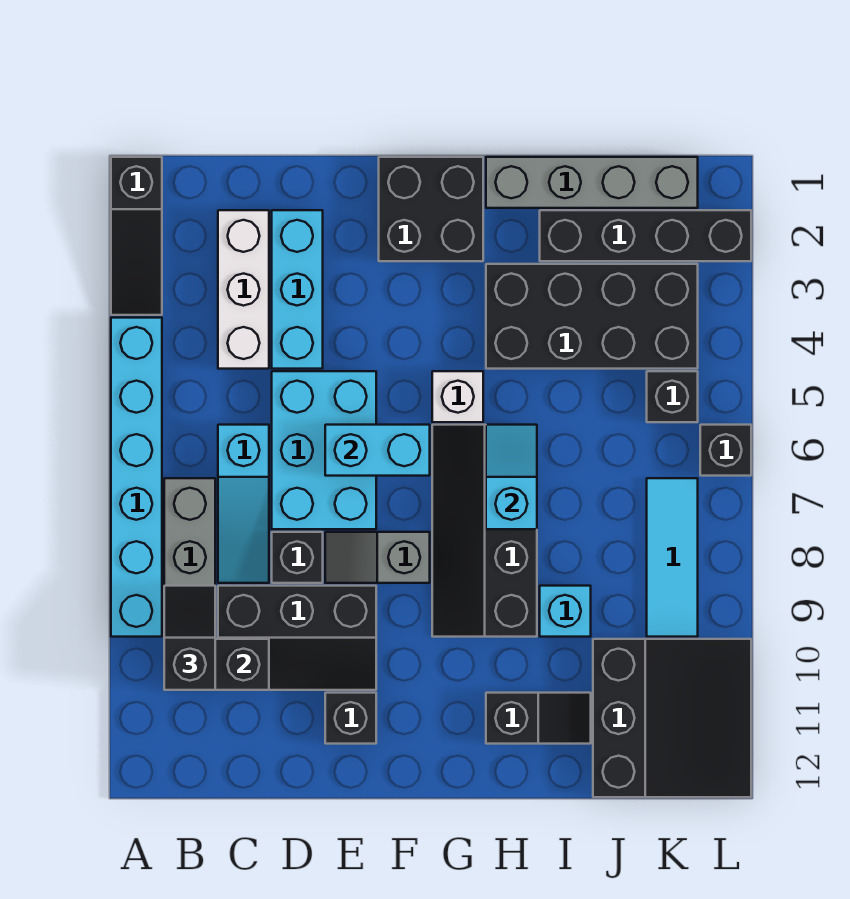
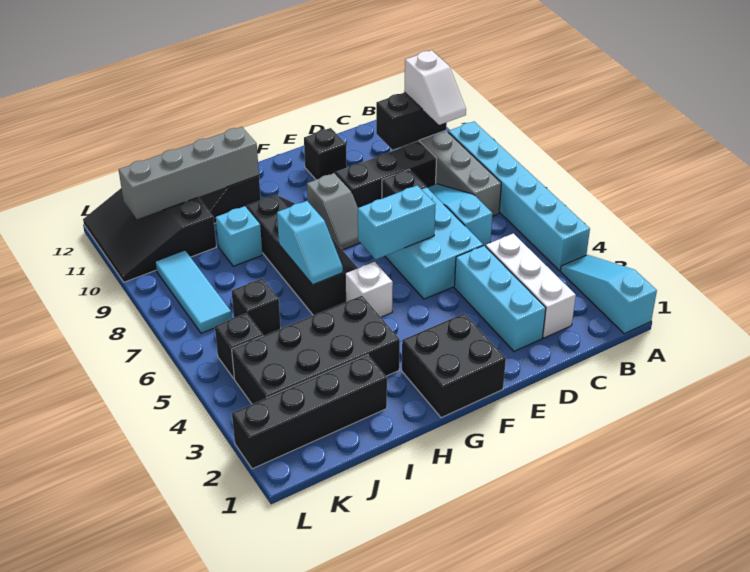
black slope A1:A3 level 1 top 1 -> cyan slope A1:A3 level 1 top 1
black slope B9:B10 level 3 top 10 -> white slope B9:B10 level 3 top 10
grey slope E8:F8 level 1 top F -> grey slope F8:F9 level 1 top 9
grey brick H1:K1 level 1 -> grey brick H11:K11 level 2
black brick L6 level 1 -> black brick J6 level 1

